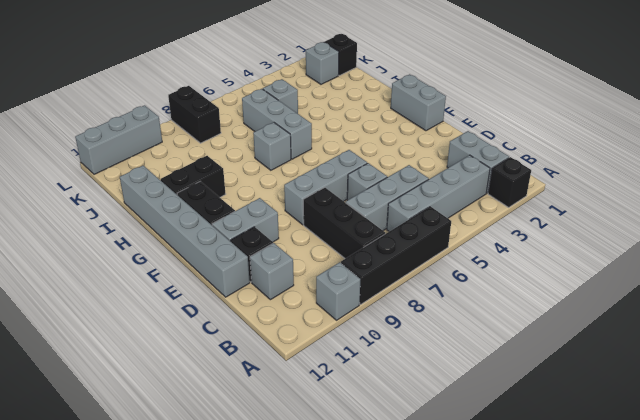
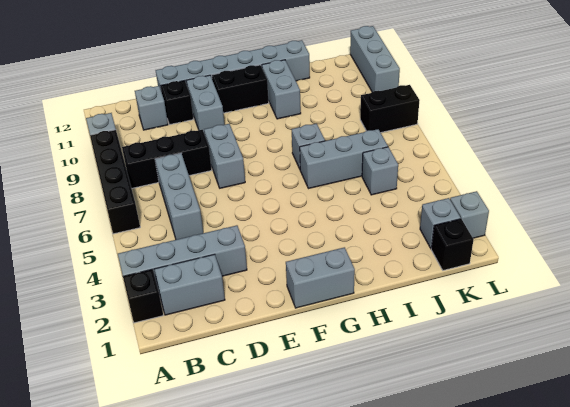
grey brick B3:B6 level 1 -> grey brick A3:D3 level 1
grey brick D6 level 1 -> grey brick L2 level 1
grey brick E6:E8 level 1 -> grey brick E7:E8 level 1
black brick H10:H11 level 1 -> grey brick H10:H11 level 1

